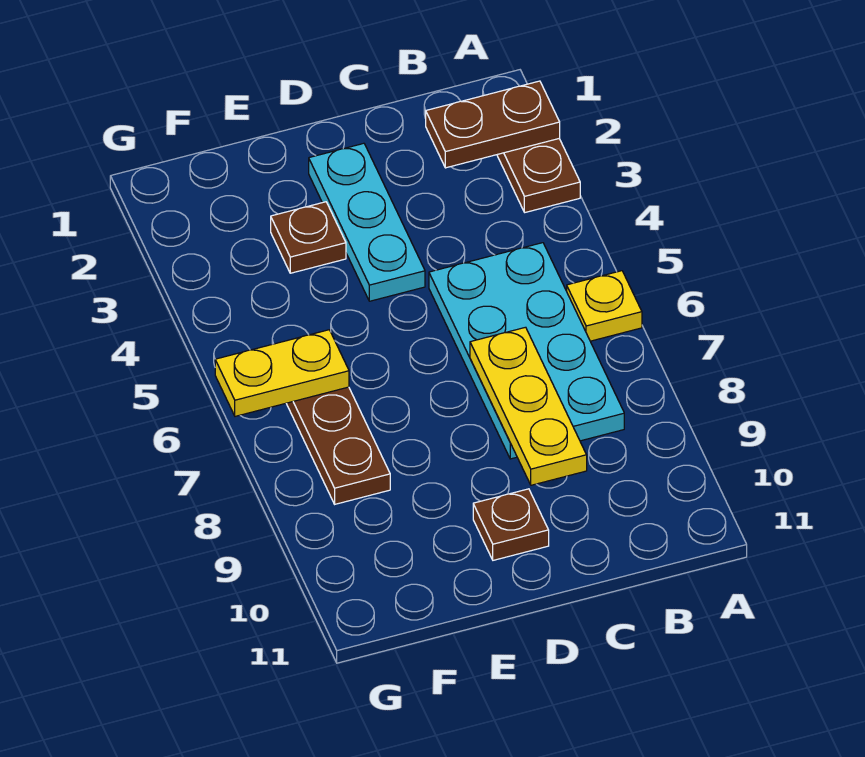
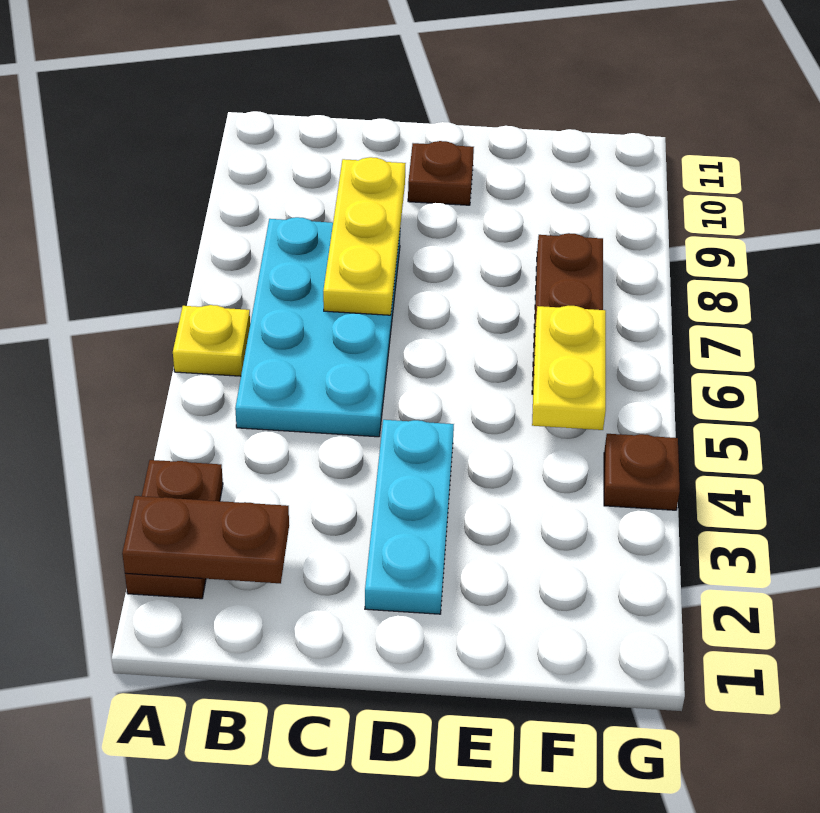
brown plate E3 level 1 -> brown plate G4 level 1
yellow plate F6:G6 level 2 -> yellow plate F5:F6 level 2

